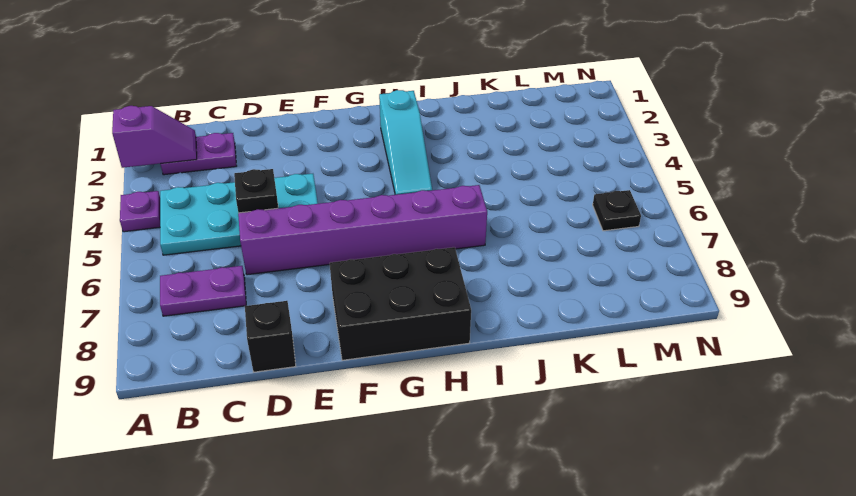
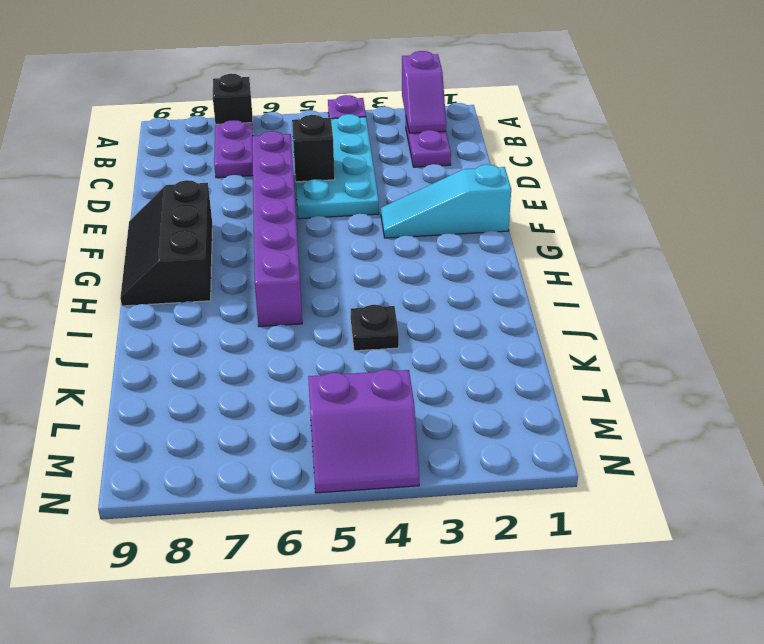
black brick D9 level 1 -> black brick A7 level 1
black brick F8:H9 level 1 -> black slope F8:H9 level 1 top 8
cyan slope H2:H4 level 1 top 2 -> cyan slope F1:F3 level 1 top 1
none -> purple slope M4:N5 level 1 top M
black plate M6 level 1 -> black plate J4 level 1

